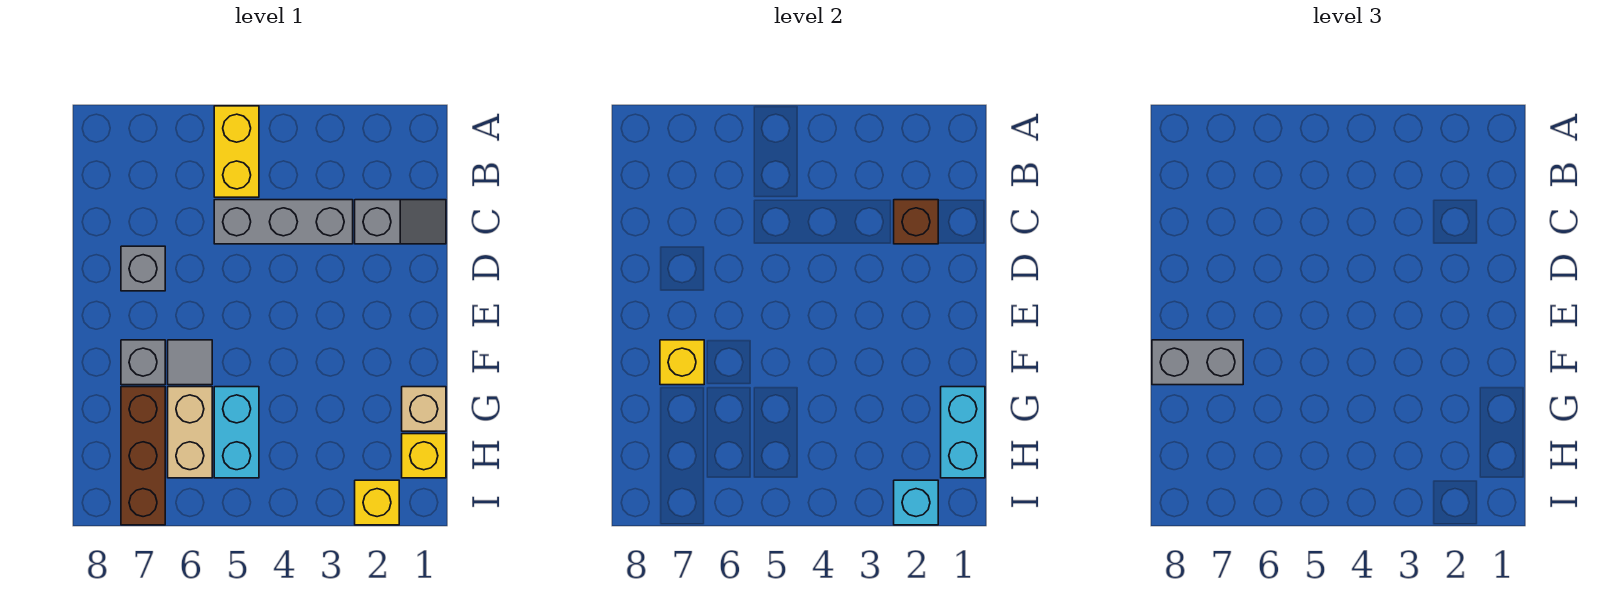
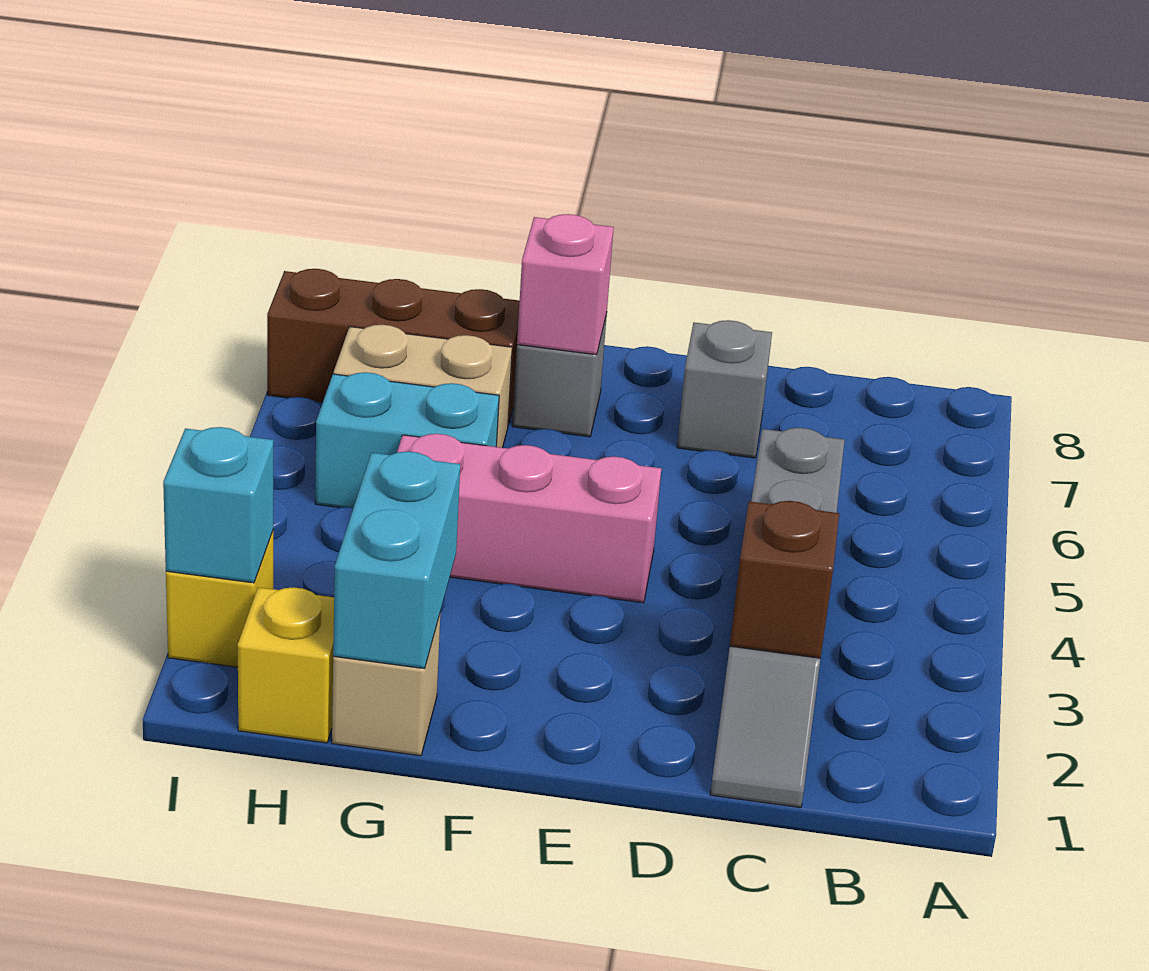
yellow brick A5:B5 level 1 -> none
none -> pink brick E4:G4 level 1
grey tile F6 level 1 -> none
yellow brick F7 level 2 -> pink brick F7 level 2
grey brick F7:F8 level 3 -> none
cyan brick G1:H1 level 2 -> cyan brick G1:G2 level 2

